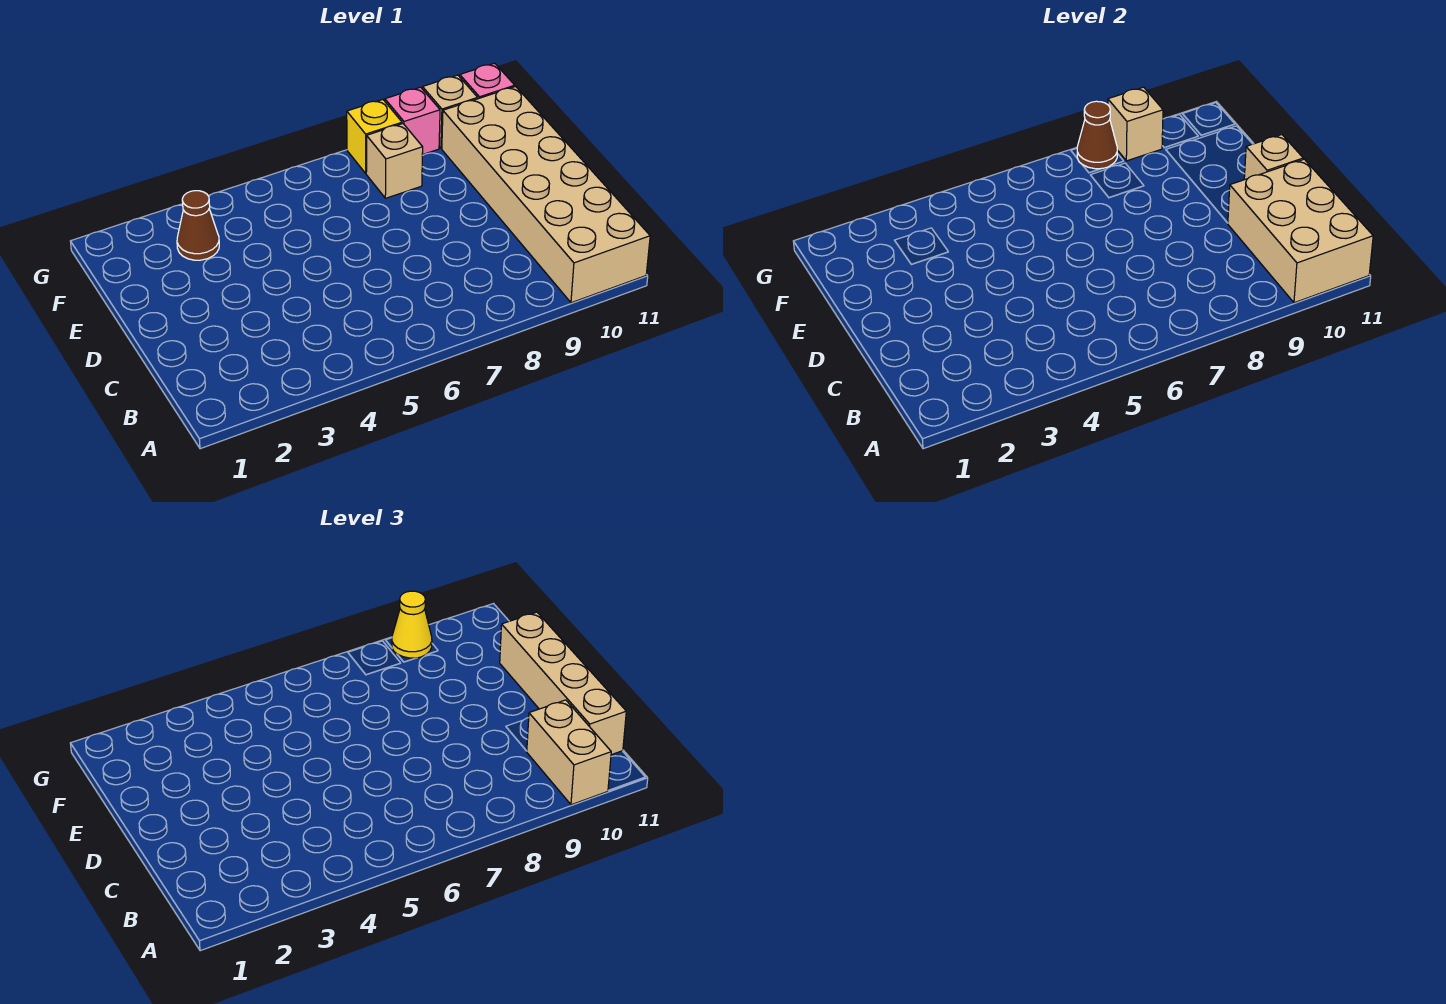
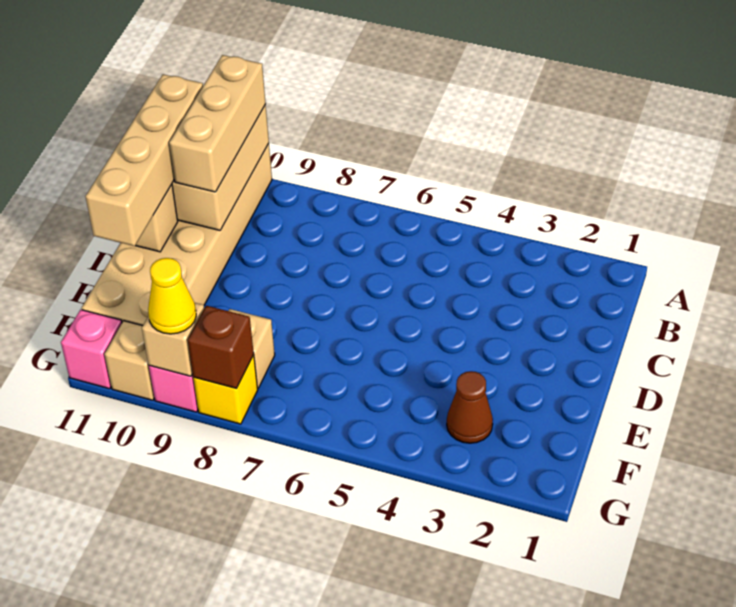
tan brick A10:B10 level 3 -> tan brick A10:C10 level 3
brown cone G8 level 2 -> brown brick G8 level 2

